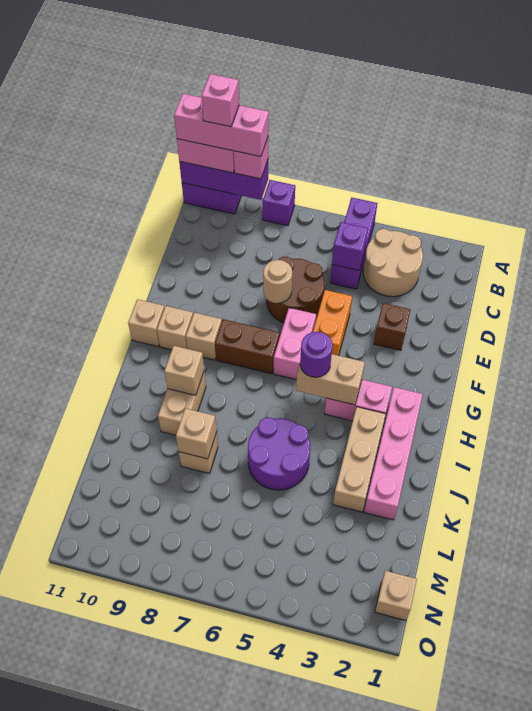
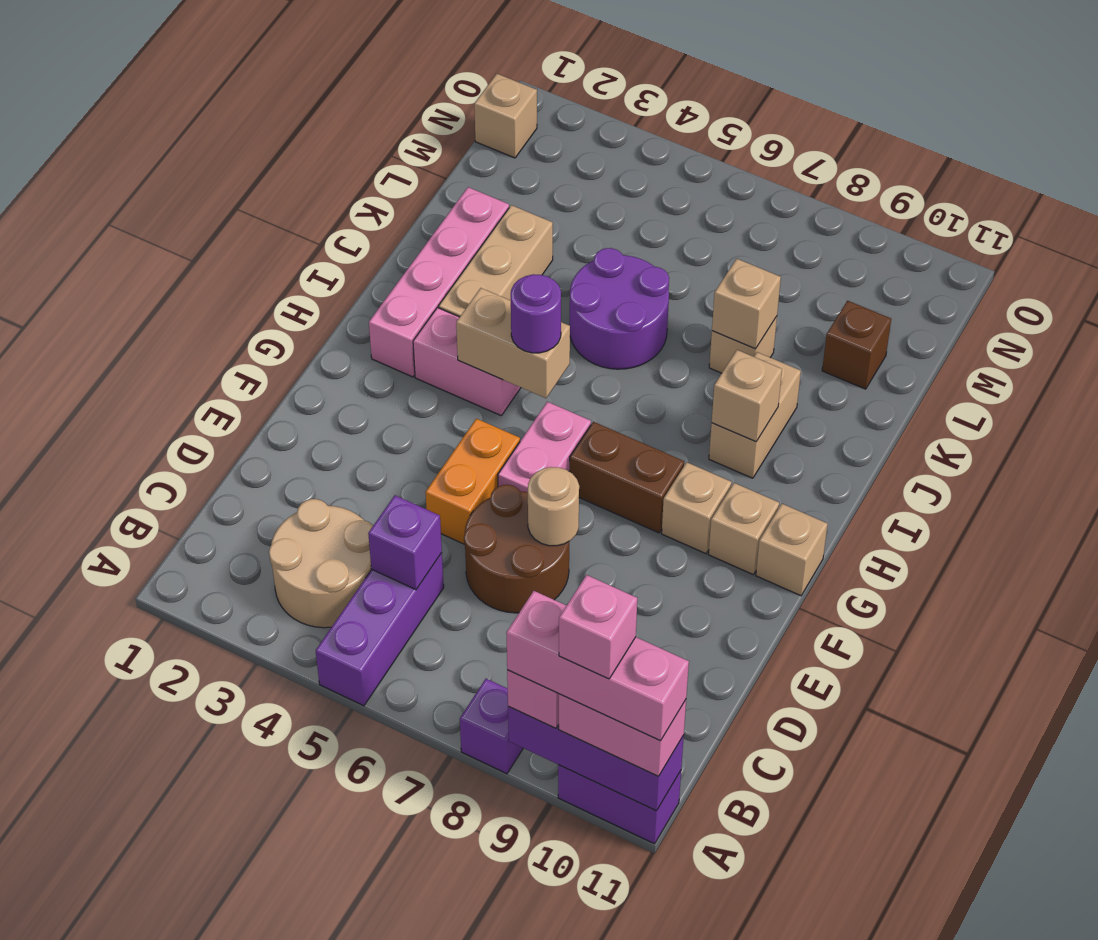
brown brick E3 level 1 -> brown brick L10 level 1

